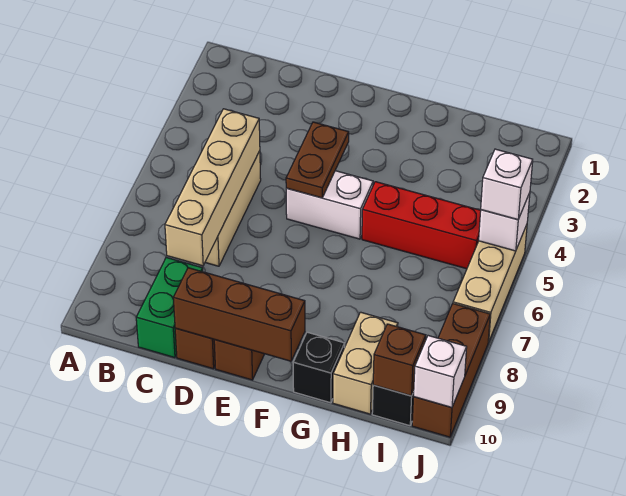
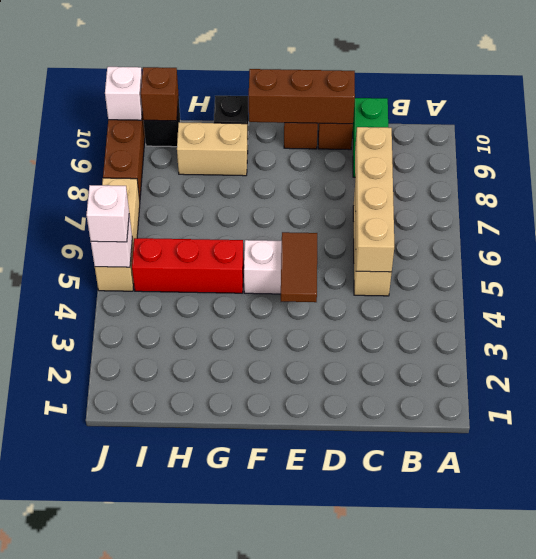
brown plate E4:E5 level 2 -> brown tile E4:E5 level 2
tan brick H9:H10 level 1 -> tan brick G9:H9 level 1

